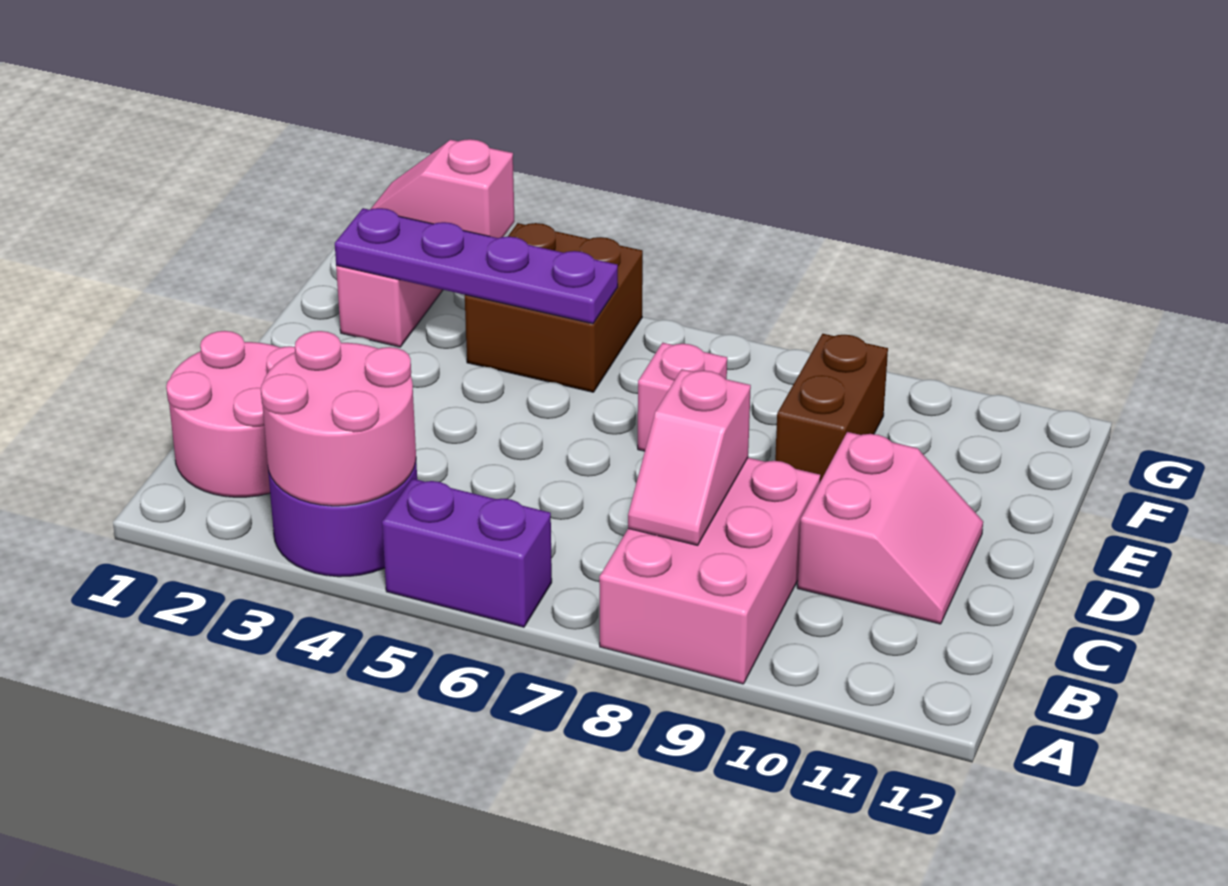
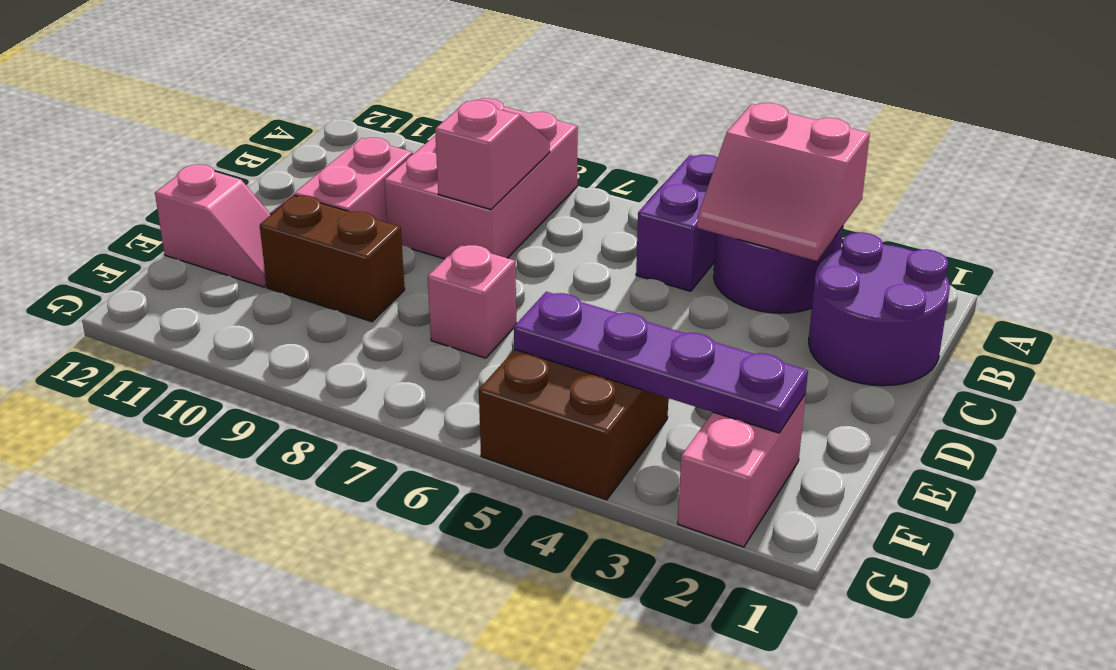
pink round brick A3:B4 level 2 -> pink slope A3:B4 level 2 top A
purple brick A5:A6 level 1 -> purple brick A5:B5 level 1
pink round brick B1:C2 level 1 -> purple round brick B1:C2 level 1
brown brick E9:F9 level 1 -> brown brick E9:E10 level 1
pink slope G2:G3 level 2 top 3 -> pink slope E11:E12 level 1 top 12

